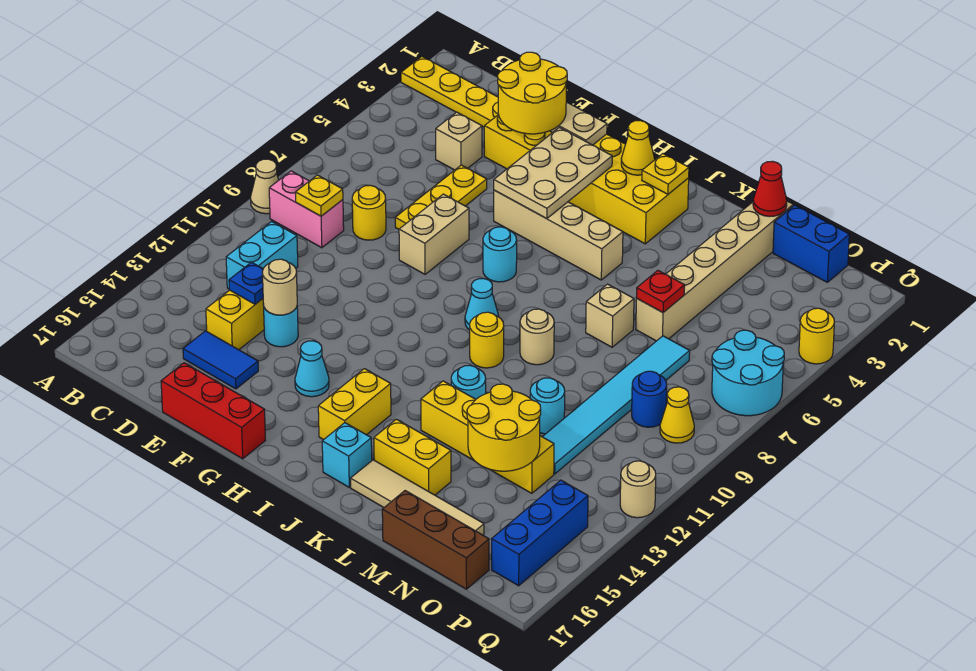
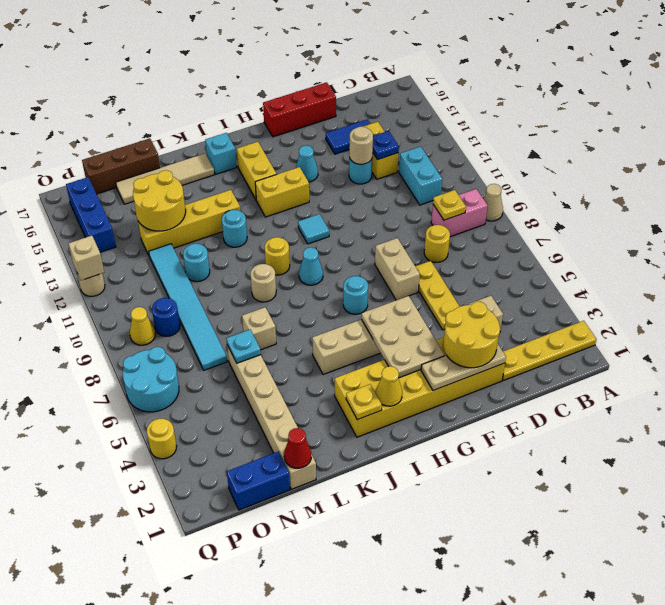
none -> cyan tile H11 level 1
yellow brick K15:L15 level 1 -> yellow brick H13:I13 level 1
red plate M6 level 2 -> cyan plate M6 level 2
none -> tan brick Q12 level 2

